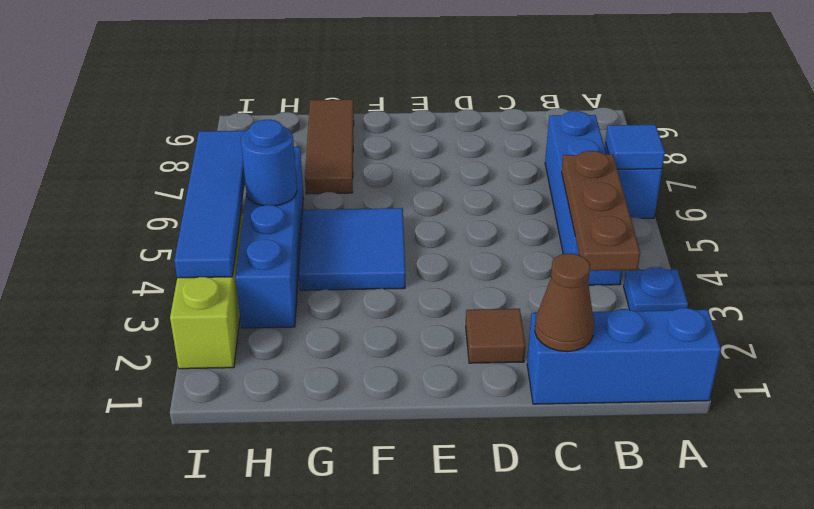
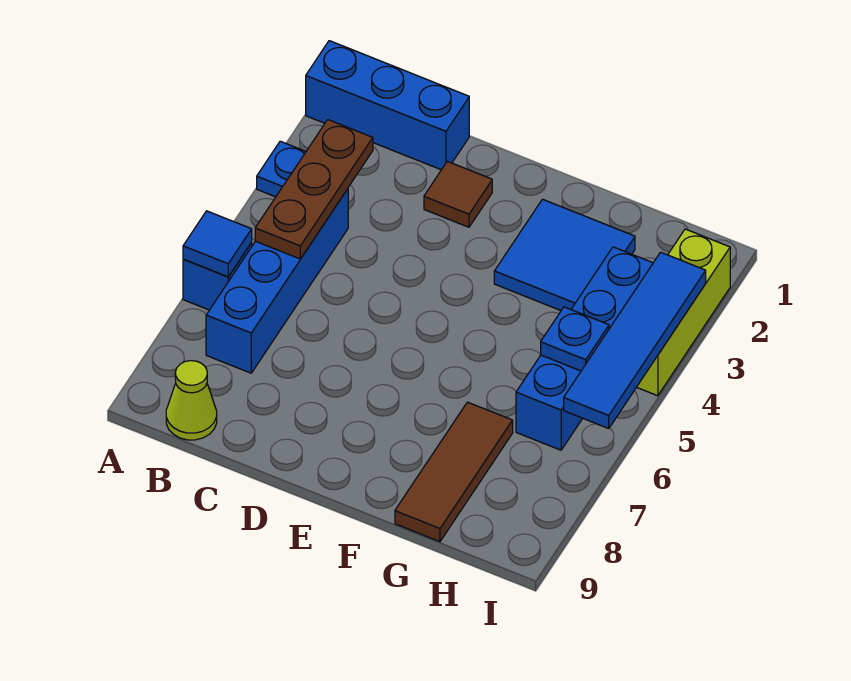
none -> lime cone B9 level 1
brown cone C1 level 2 -> none
blue tile F4:G5 level 1 -> blue tile F2:G3 level 1
blue round brick H5 level 2 -> blue plate H5 level 2

